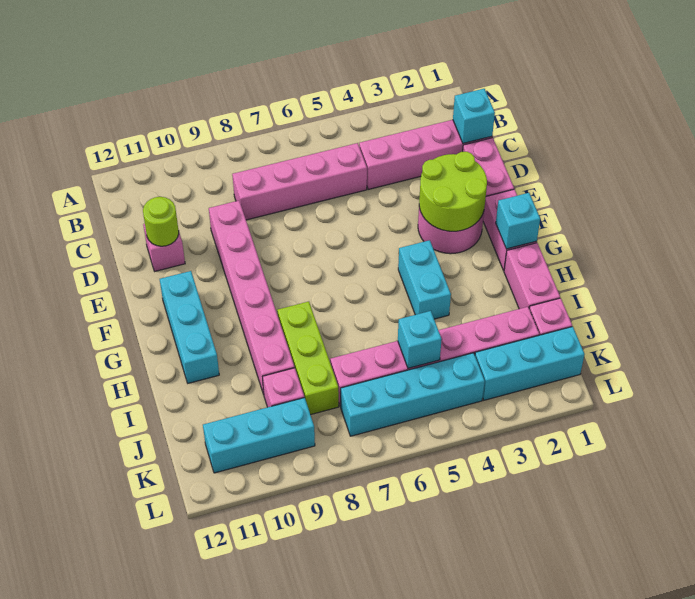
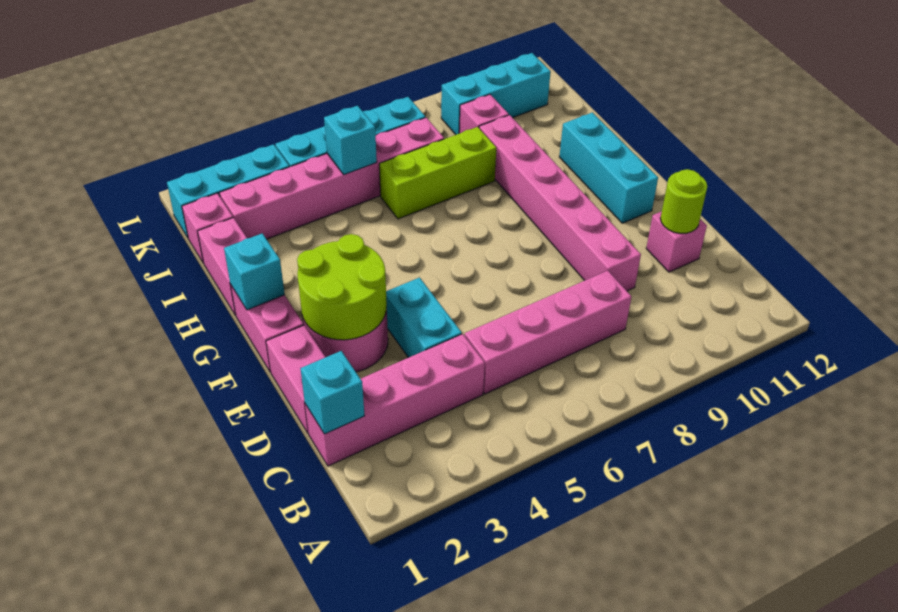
cyan brick G4:H4 level 1 -> cyan brick D4:E4 level 1
lime brick H8:J8 level 1 -> lime brick I6:I8 level 1

